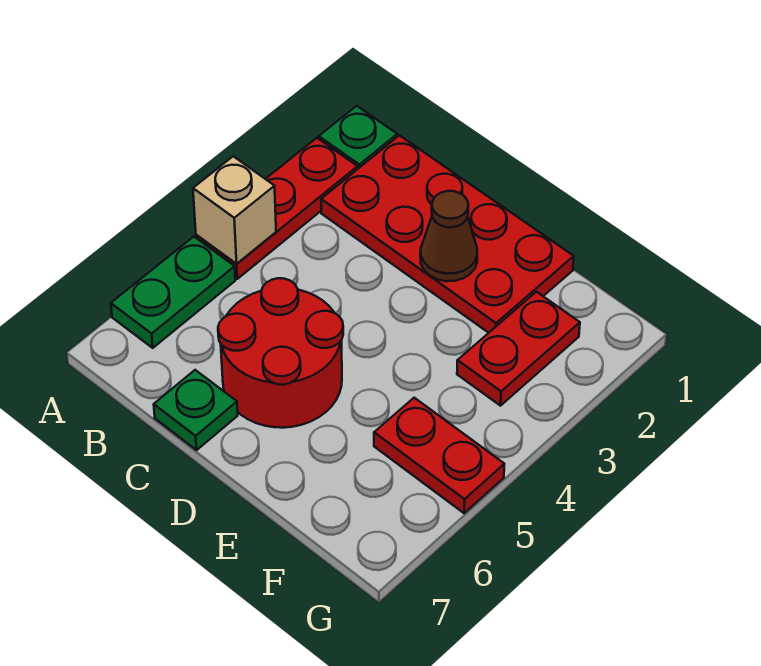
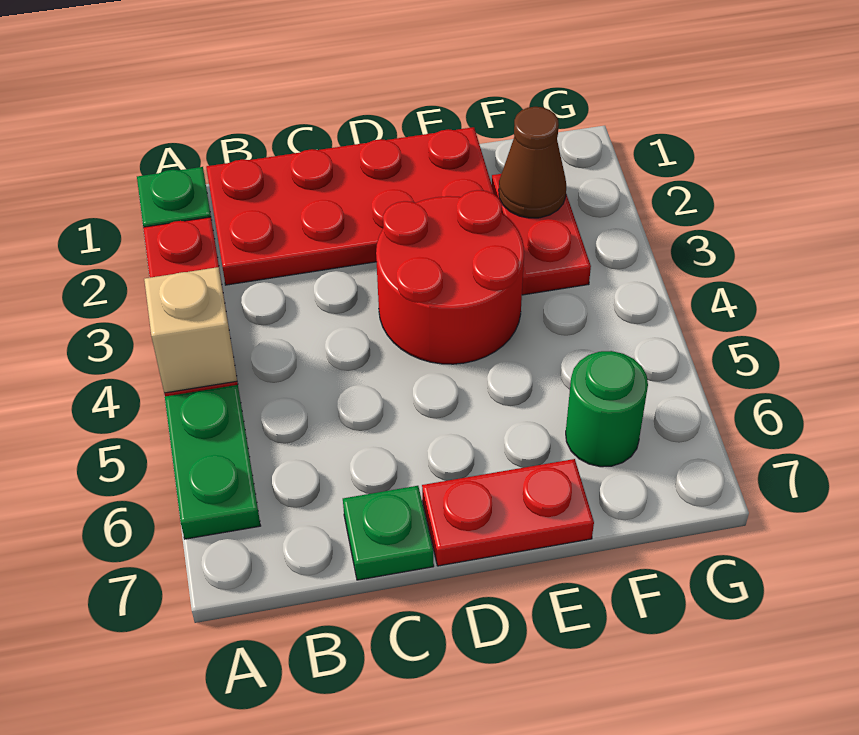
red round brick C5:D6 level 1 -> red round brick D3:E4 level 1
brown cone D2 level 2 -> brown cone F2 level 2
red plate F5:G5 level 1 -> red plate D7:E7 level 1
none -> green round brick F6 level 1

